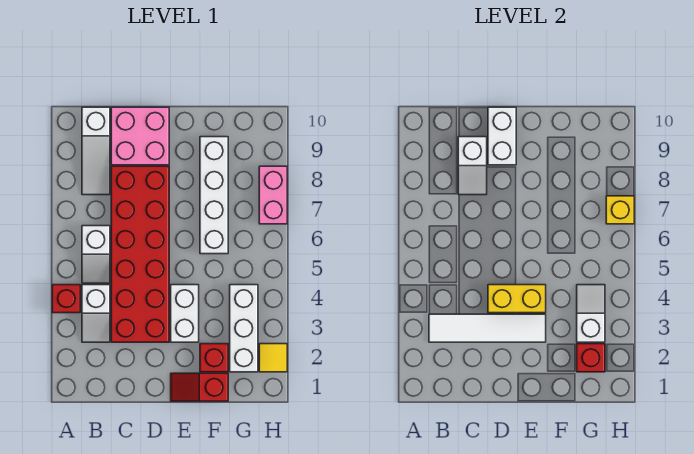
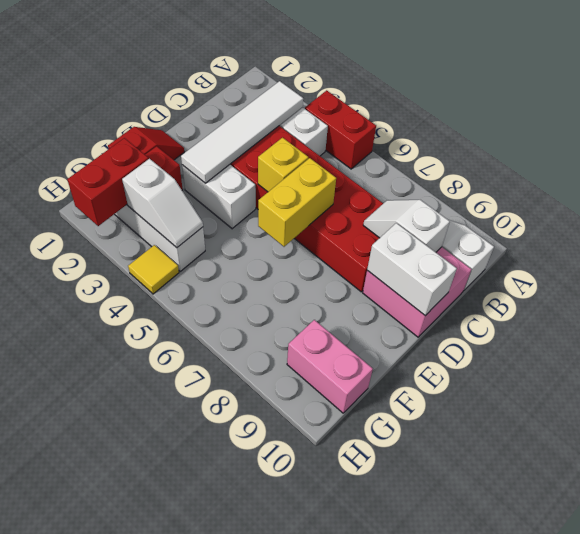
red brick A4 level 1 -> red brick A4:A5 level 1
white slope B5:B6 level 1 top 6 -> none
yellow brick D4:E4 level 2 -> yellow brick D6:E6 level 2
white brick F6:F9 level 1 -> none
red brick G2 level 2 -> red brick G2:H2 level 2
yellow tile H2 level 1 -> yellow tile H4 level 1
pink brick H7:H8 level 1 -> pink brick G9:G10 level 1
yellow brick H7 level 2 -> yellow brick D5 level 2

